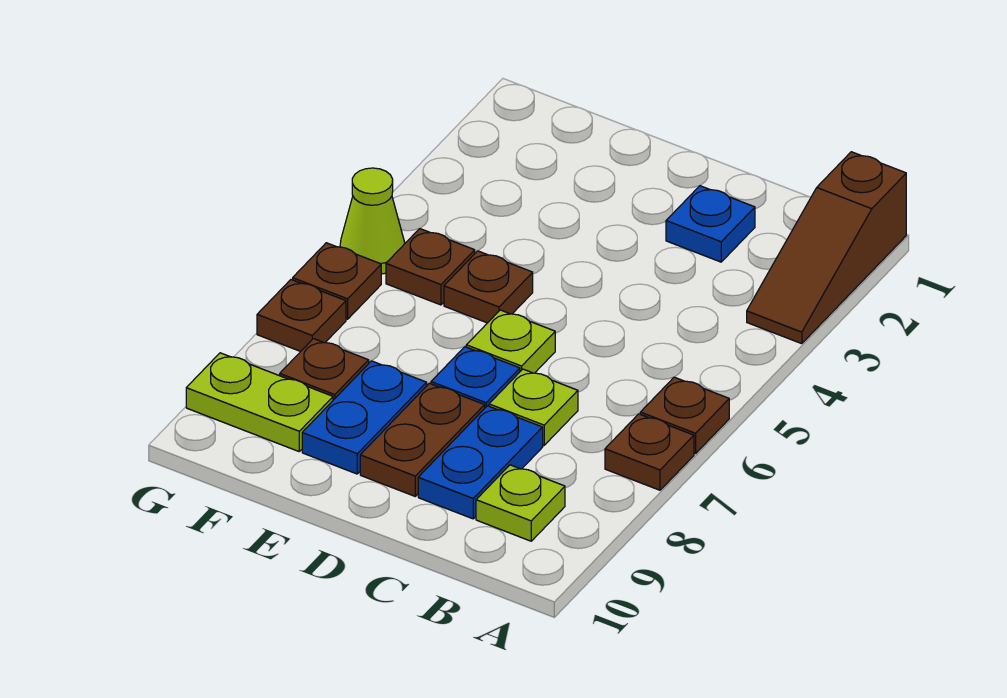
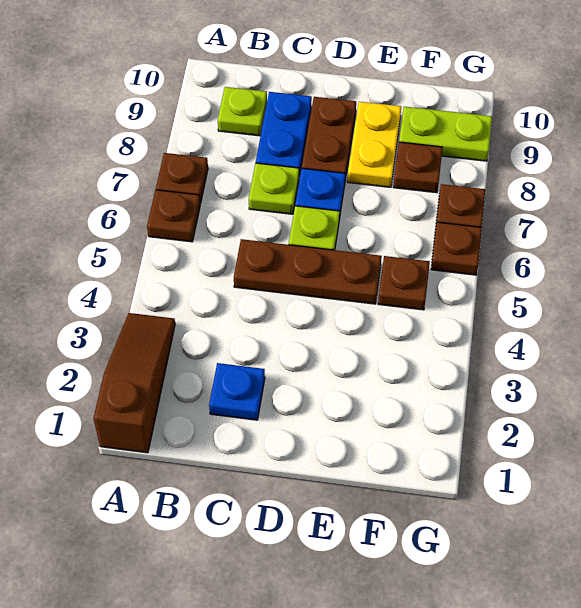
brown plate E5 level 1 -> brown plate C5:E5 level 1
blue plate E8:E9 level 1 -> yellow plate E8:E9 level 1
lime cone G5 level 1 -> none

